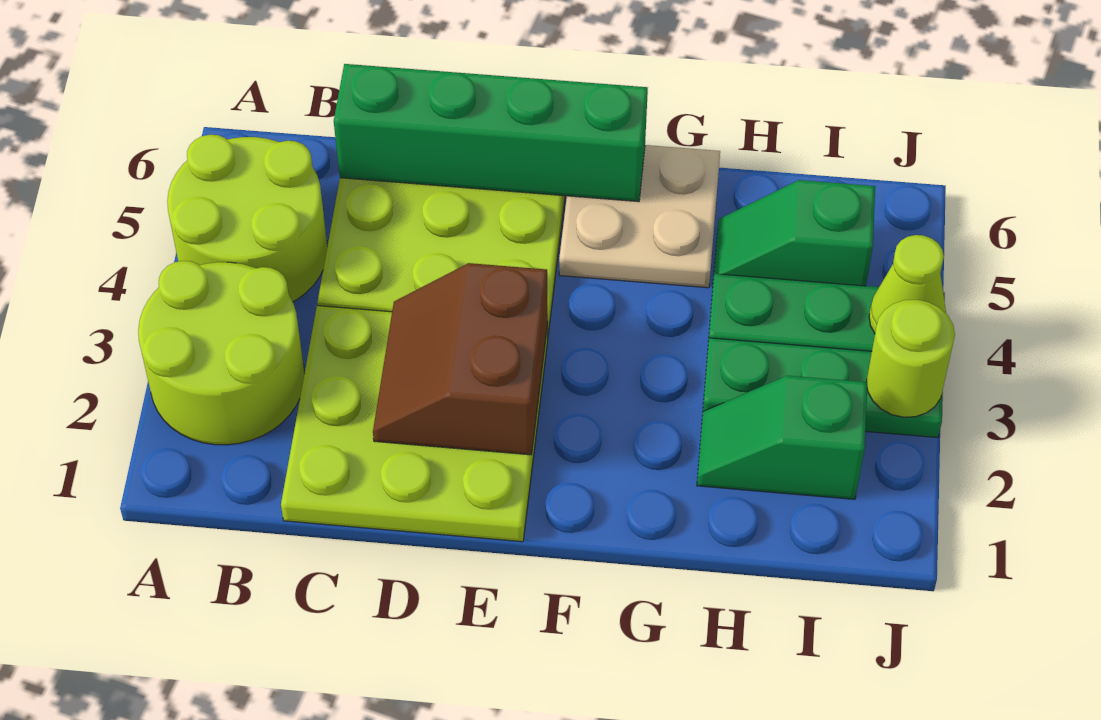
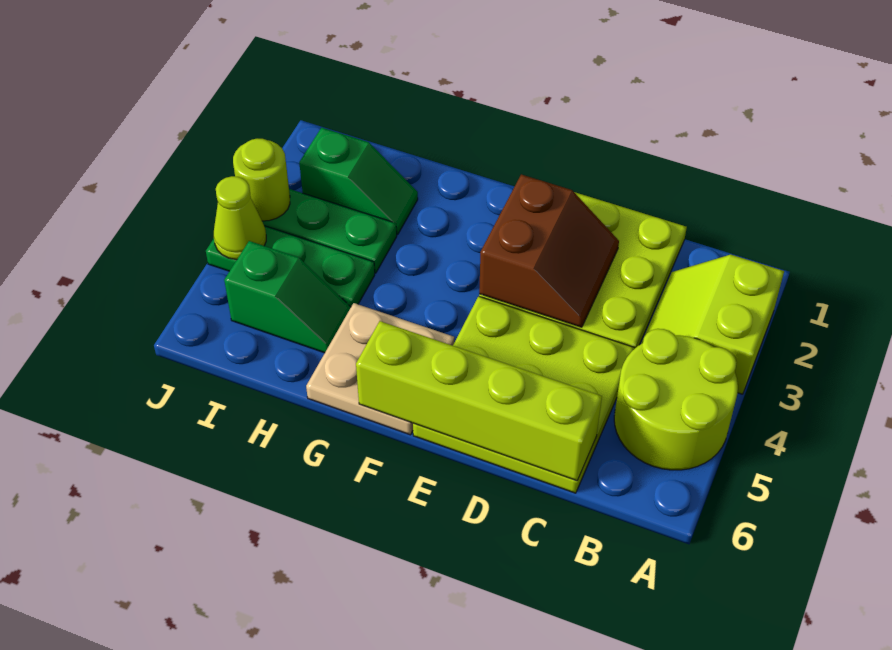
lime round brick A2:B3 level 1 -> lime slope A2:B3 level 1 top A
green brick C6:F6 level 2 -> lime brick C6:F6 level 2

